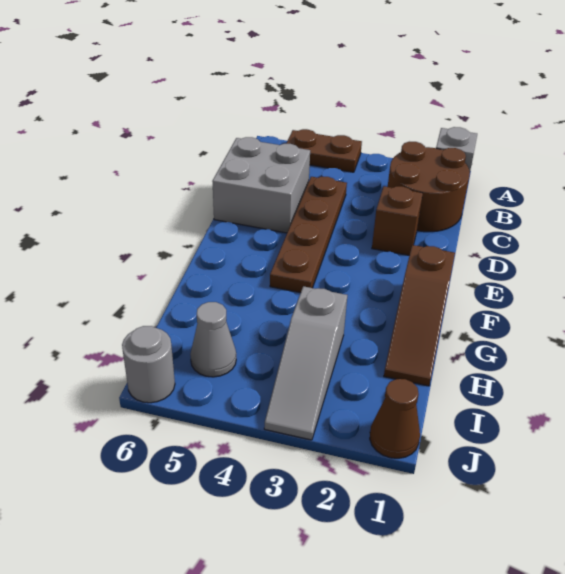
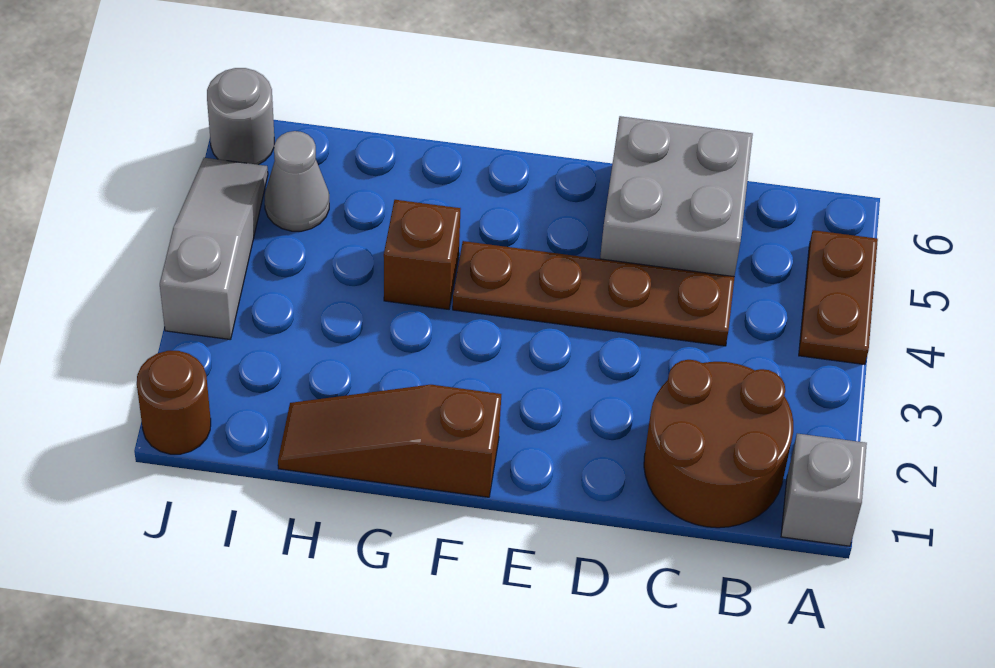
brown brick D2 level 1 -> brown brick G4 level 1
grey slope H3:J3 level 1 top H -> grey slope J3:J5 level 1 top 3
brown cone J1 level 1 -> brown round brick J1 level 1

